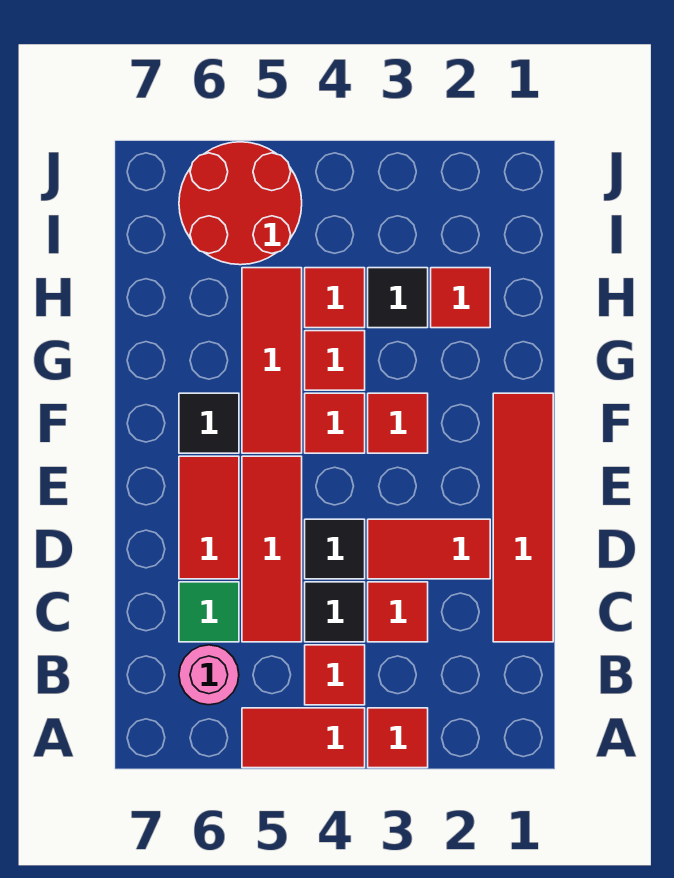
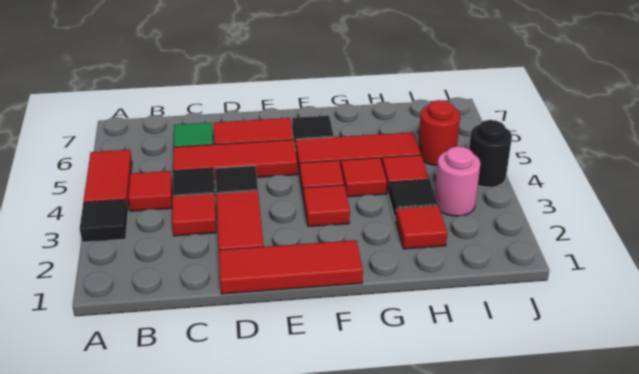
red tile A3 level 1 -> black tile A3 level 1
pink round brick B6 level 1 -> pink round brick I3 level 1
red tile C1:F1 level 1 -> red tile D1:F1 level 1
red round brick I5:J6 level 1 -> red round brick I5 level 1
none -> black round brick J4 level 1

